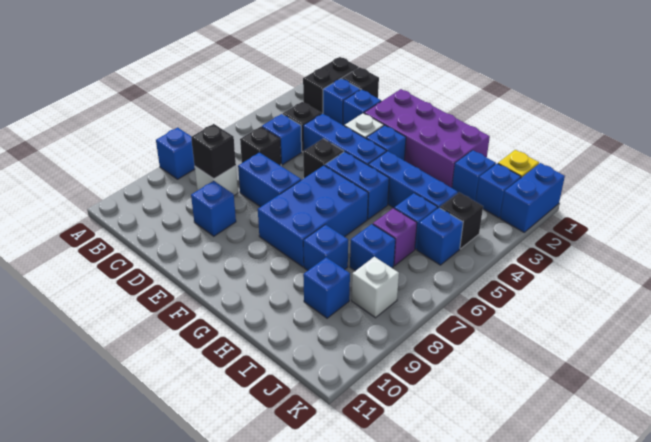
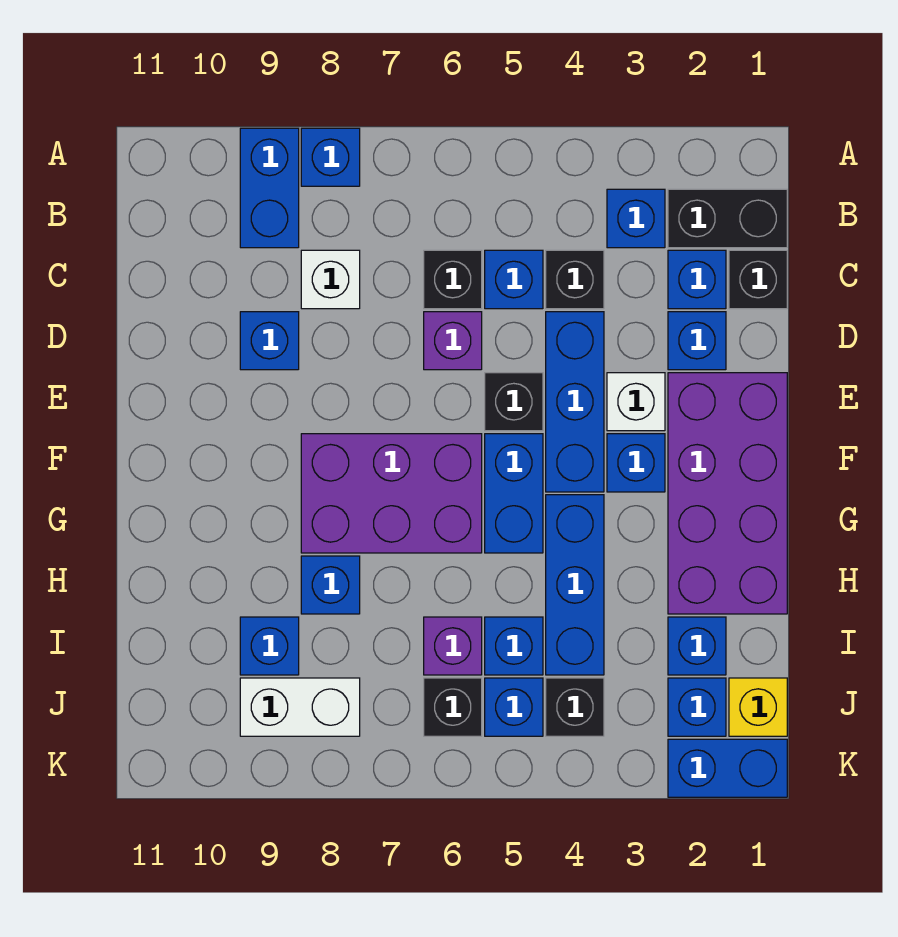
black brick C8 level 2 -> black brick J6 level 1
none -> purple brick D6 level 1
blue brick D7:E7 level 1 -> blue brick A9:B9 level 1
blue brick F6:G8 level 1 -> purple brick F6:G8 level 1
blue brick I7 level 1 -> blue brick B3 level 1
white brick J8 level 1 -> white brick J8:J9 level 1

